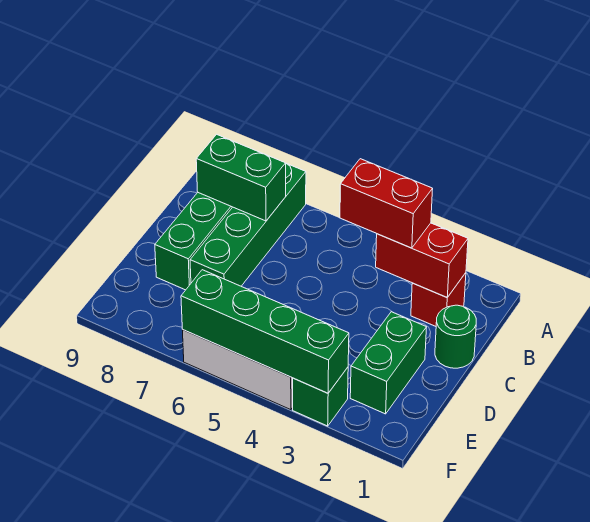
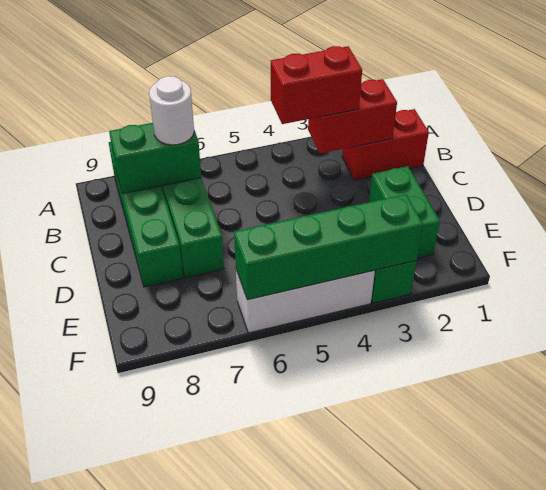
red brick B2 level 1 -> red brick B1:B2 level 1
none -> white round brick B7 level 3
green round brick C1 level 1 -> none

